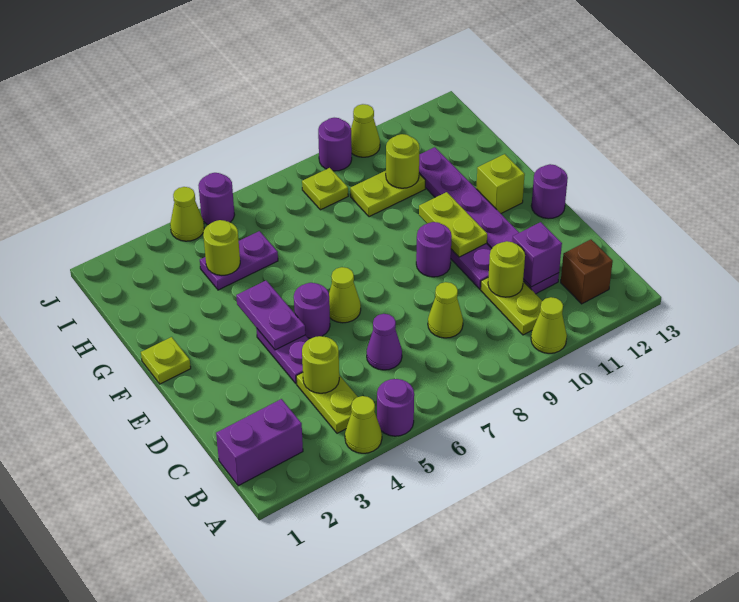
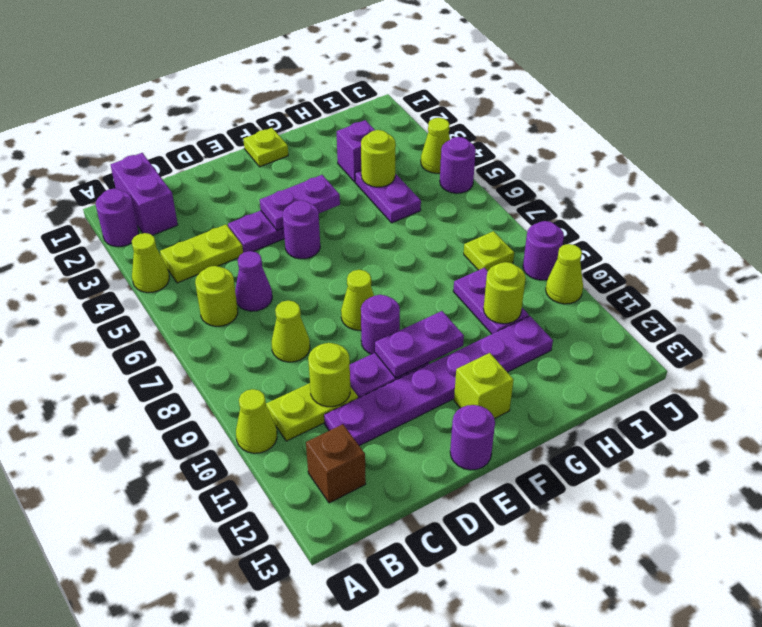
purple round brick A5 level 1 -> purple round brick A2 level 1
lime round brick C4 level 2 -> lime round brick B6 level 1
purple brick C11 level 2 -> purple brick H3 level 1
lime cone E6 level 1 -> lime cone E8 level 1
lime plate E10:F10 level 2 -> purple plate E10:F10 level 2
lime plate H9:H10 level 1 -> purple plate H9:H10 level 1

